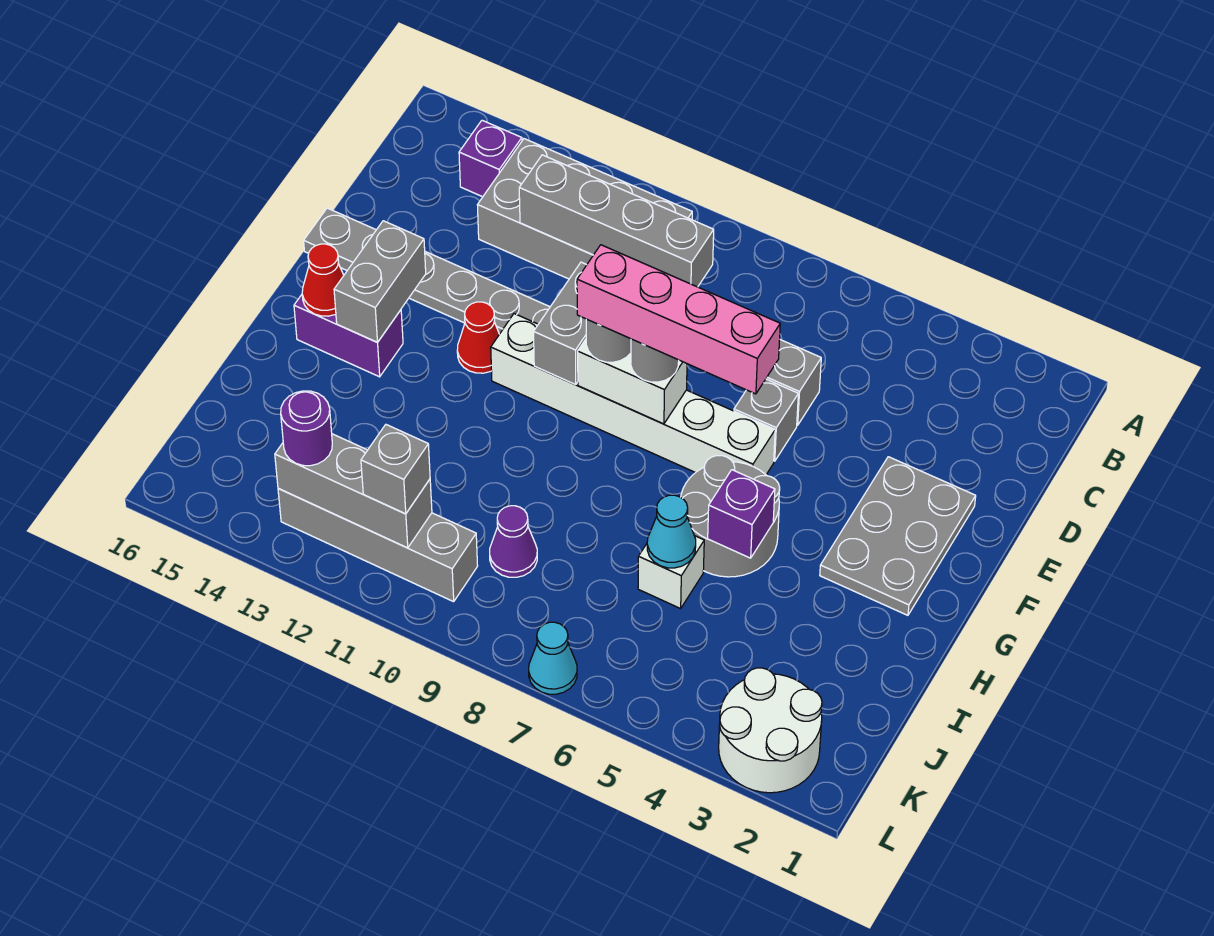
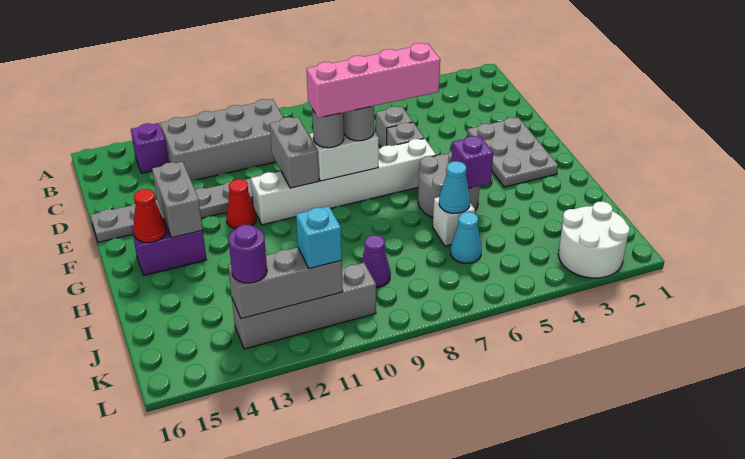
grey brick C9:C12 level 2 -> none
grey brick K11 level 3 -> cyan brick K11 level 3
cyan cone L7 level 1 -> cyan cone J6 level 1

